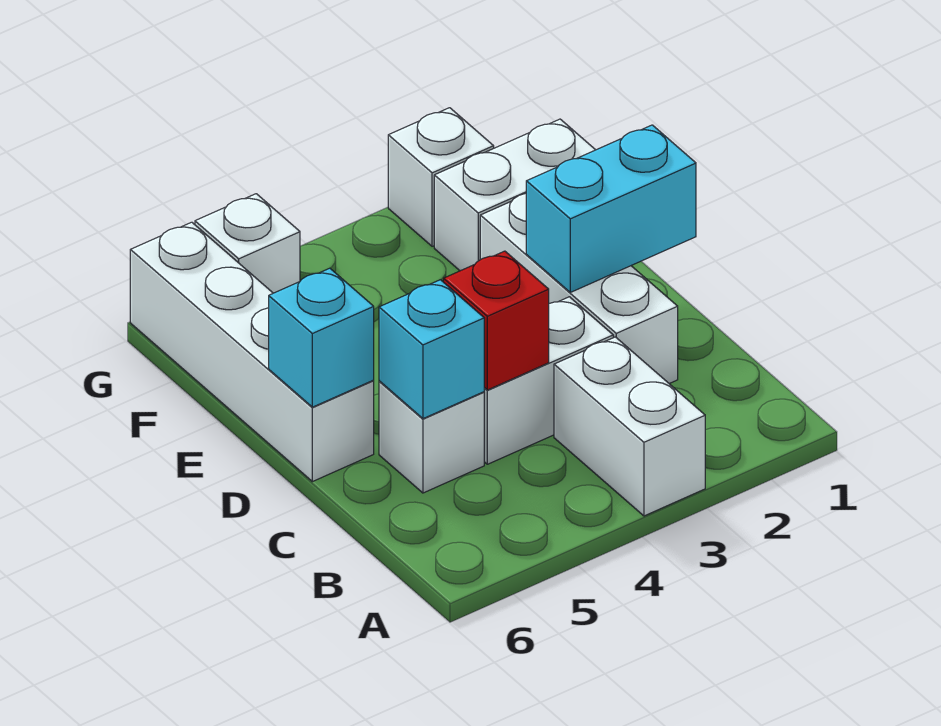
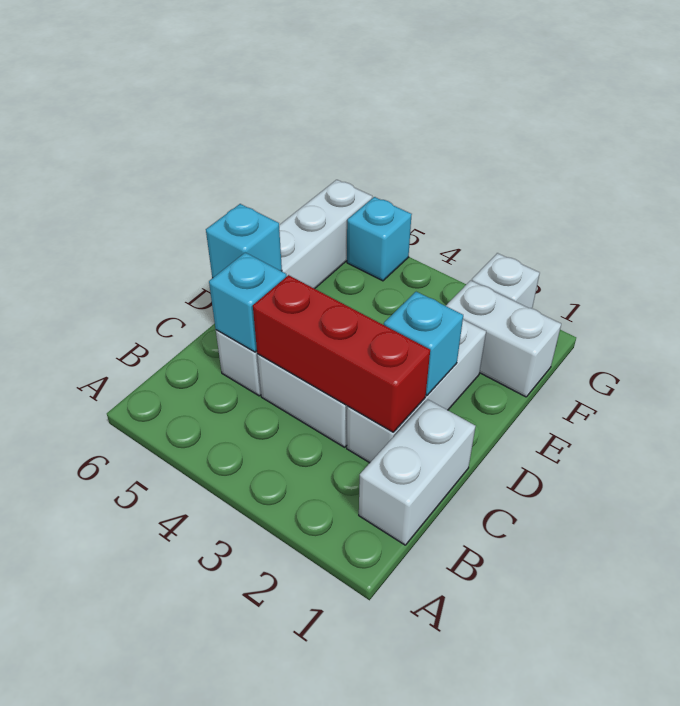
white brick A3:B3 level 1 -> white brick B1:C1 level 1
red brick C4 level 2 -> red brick C2:C4 level 2
cyan brick D1:D2 level 2 -> cyan brick D2 level 2
white brick G5 level 1 -> cyan brick G5 level 1

